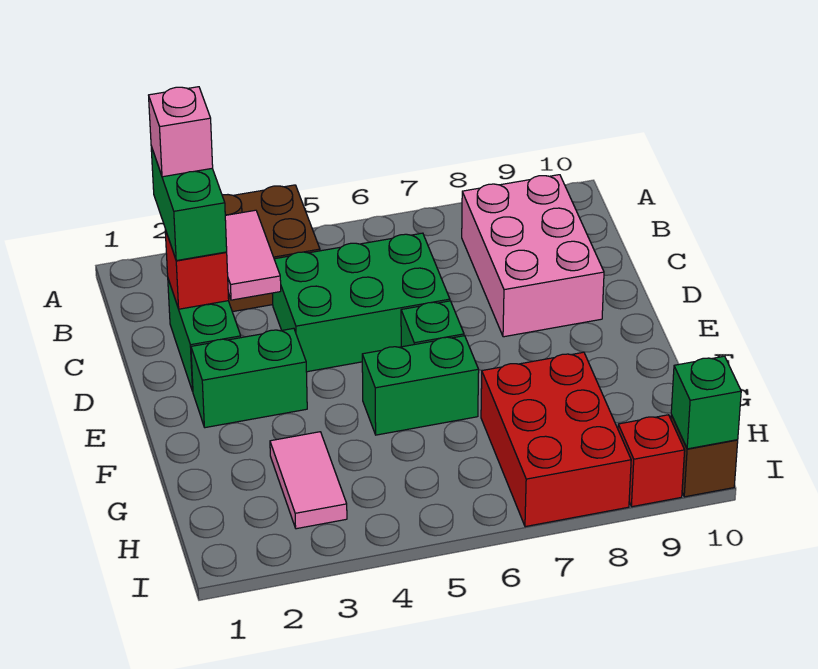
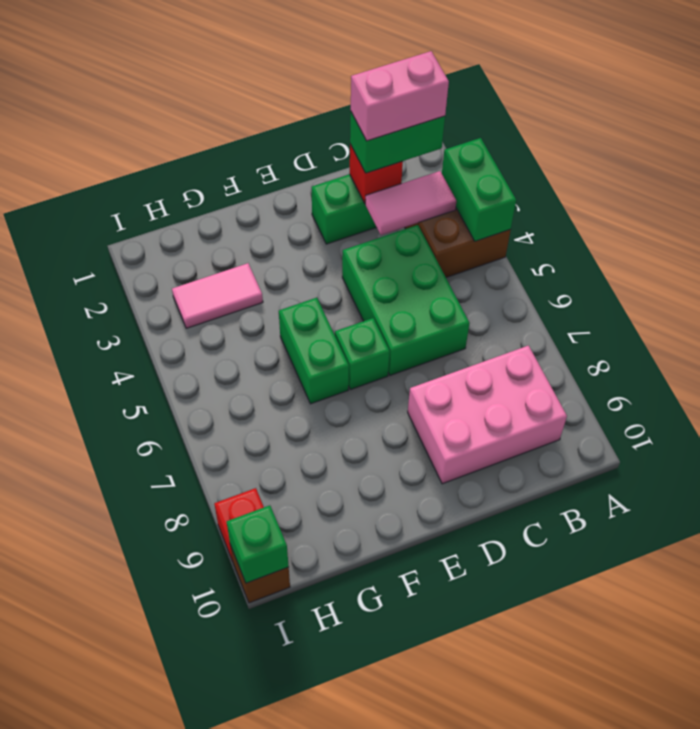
pink brick B2 level 4 -> pink brick B2:C2 level 4
green brick E2:E3 level 1 -> green brick A3:A4 level 2
red brick G7:I8 level 1 -> none

